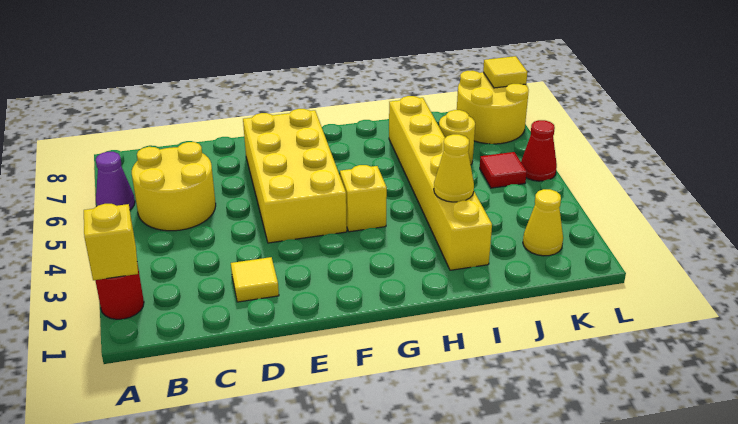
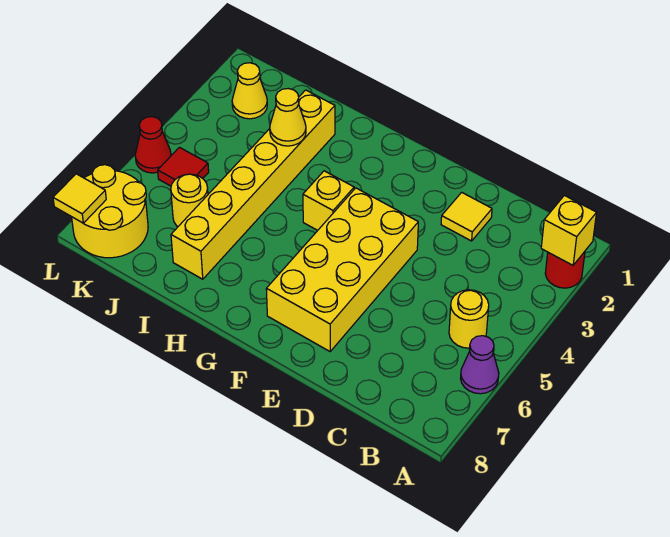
yellow round brick B5:C6 level 1 -> yellow round brick B5 level 1

